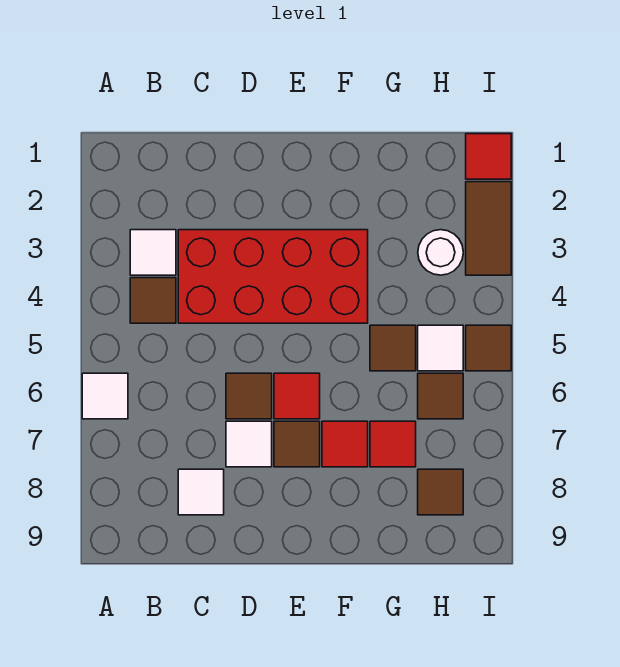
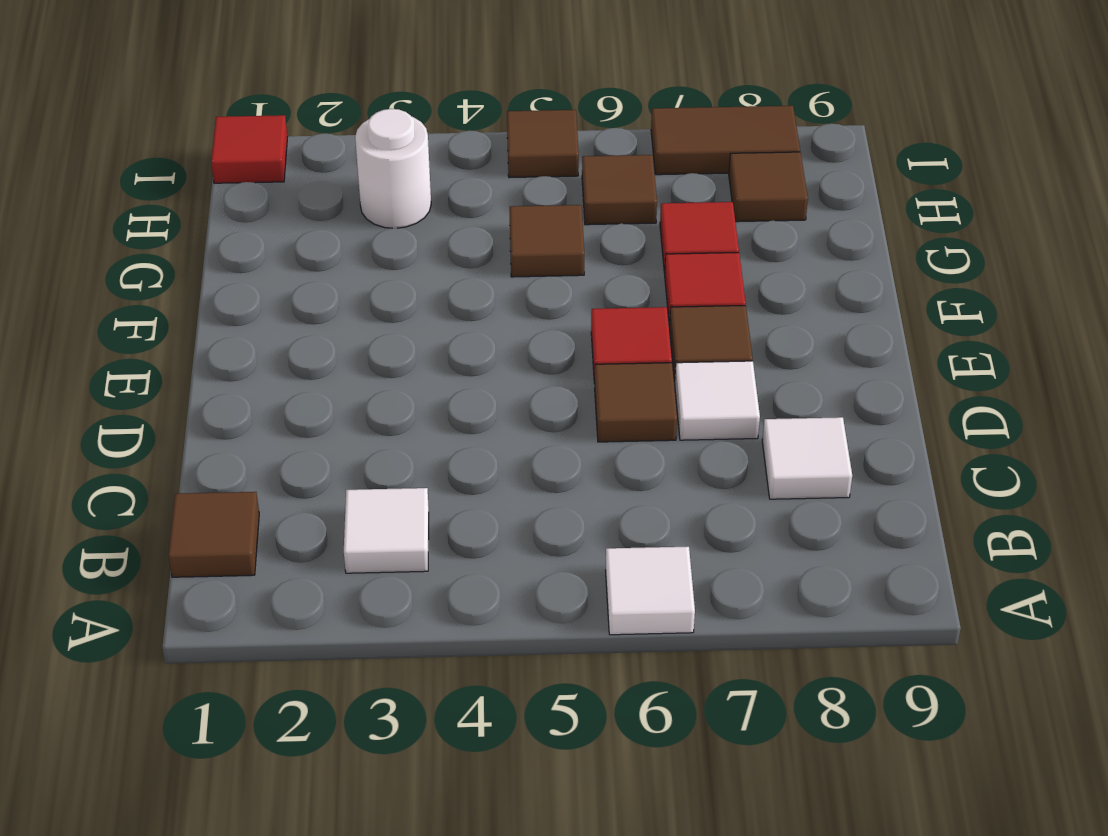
brown tile B4 level 1 -> brown tile B1 level 1
red brick C3:F4 level 1 -> none
white tile H5 level 1 -> none
brown tile I2:I3 level 1 -> brown tile I7:I8 level 1

